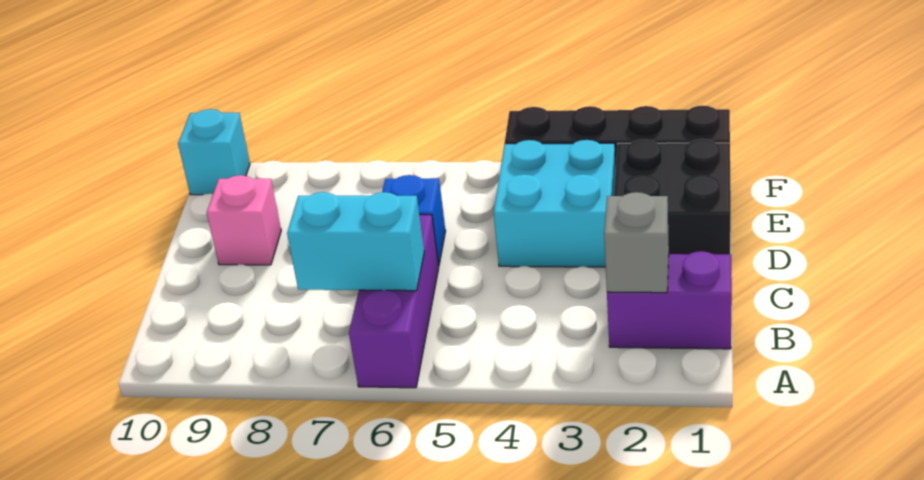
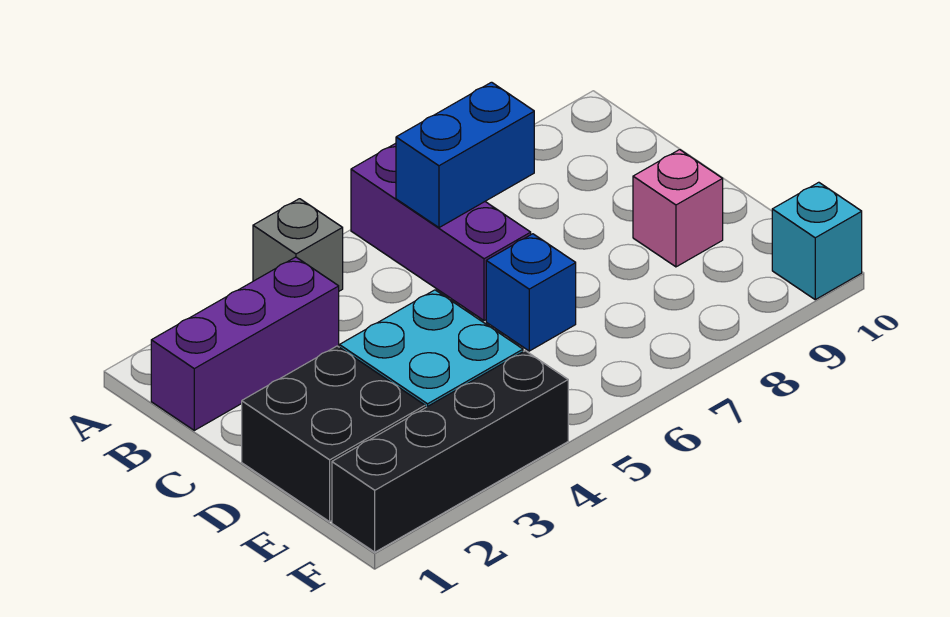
purple brick B1:B2 level 1 -> purple brick B1:B3 level 1
grey brick B2 level 2 -> grey brick A4 level 1
cyan brick B6:B7 level 2 -> blue brick B6:B7 level 2

